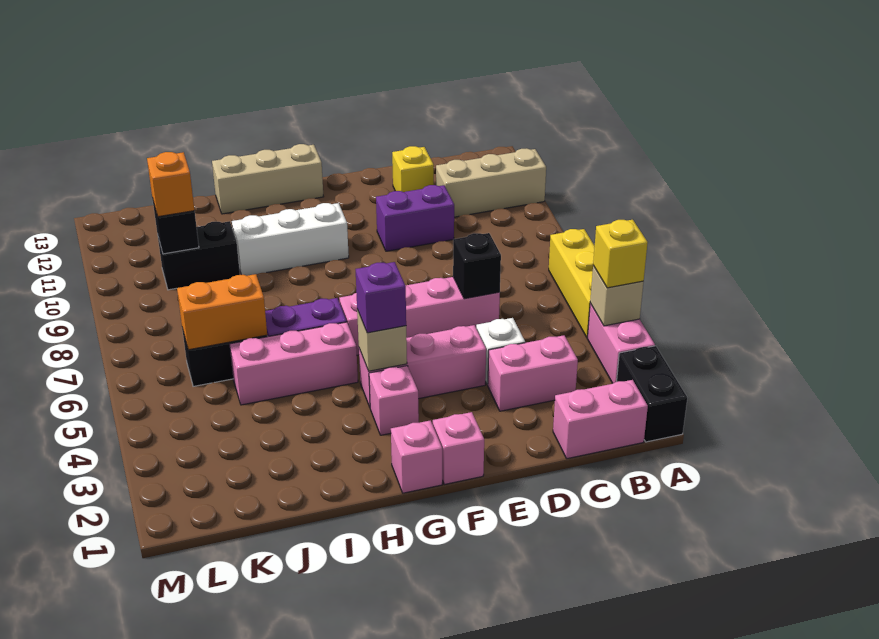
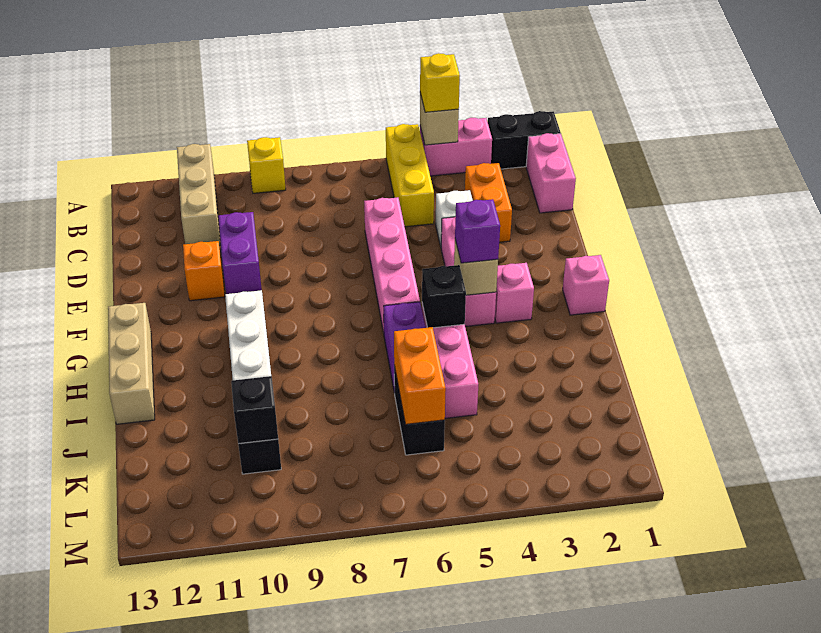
yellow brick A5:A7 level 1 -> yellow brick A5:C5 level 1
pink brick C3:D3 level 1 -> orange brick C3:D3 level 1
black brick D6 level 2 -> black brick H5 level 2
yellow brick D12 level 1 -> yellow brick A9 level 1
pink brick F1 level 1 -> none
orange brick K10 level 3 -> orange brick E11 level 1

